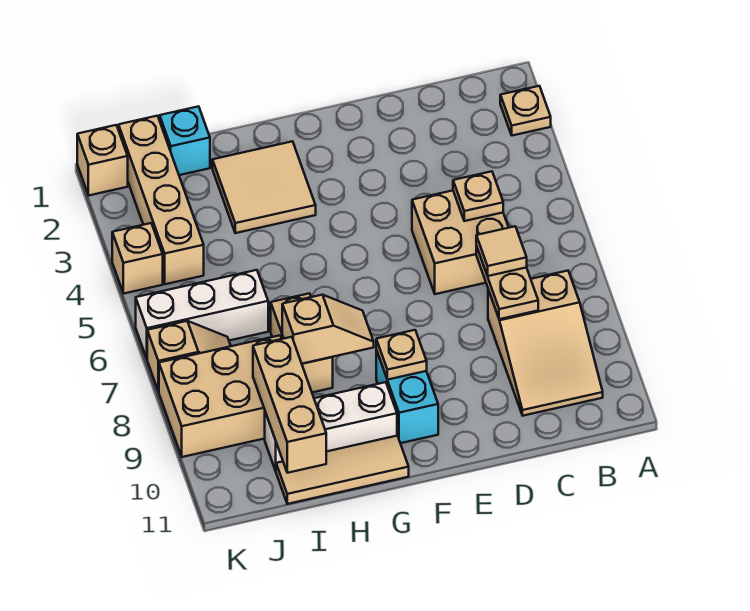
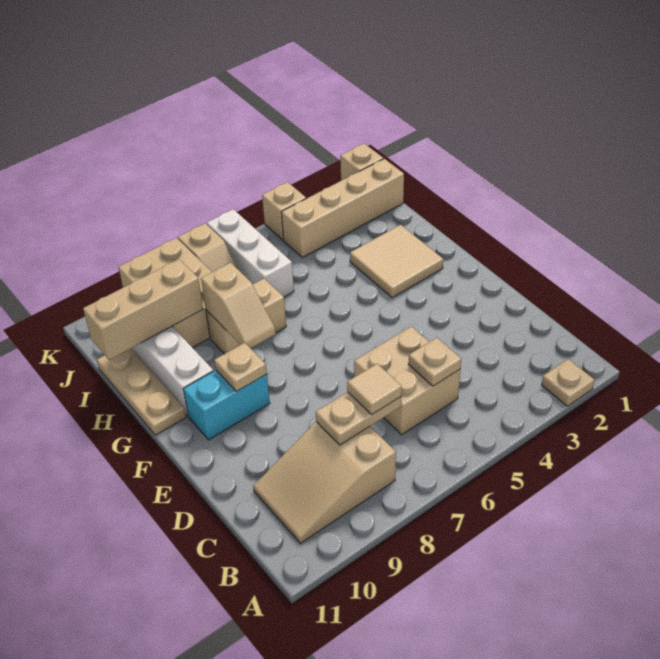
tan tile G11:I11 level 1 -> tan plate G11:I11 level 1
cyan brick I1 level 1 -> none

